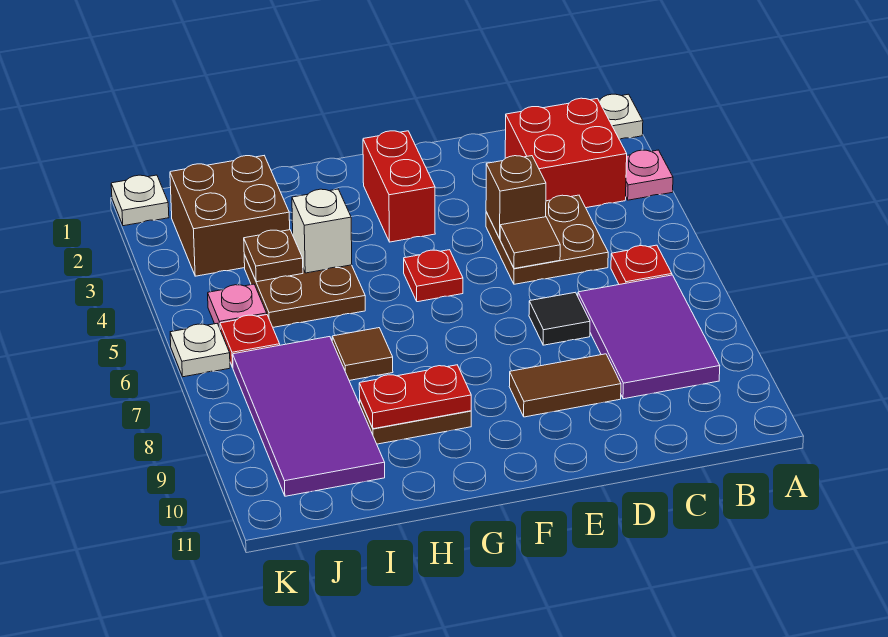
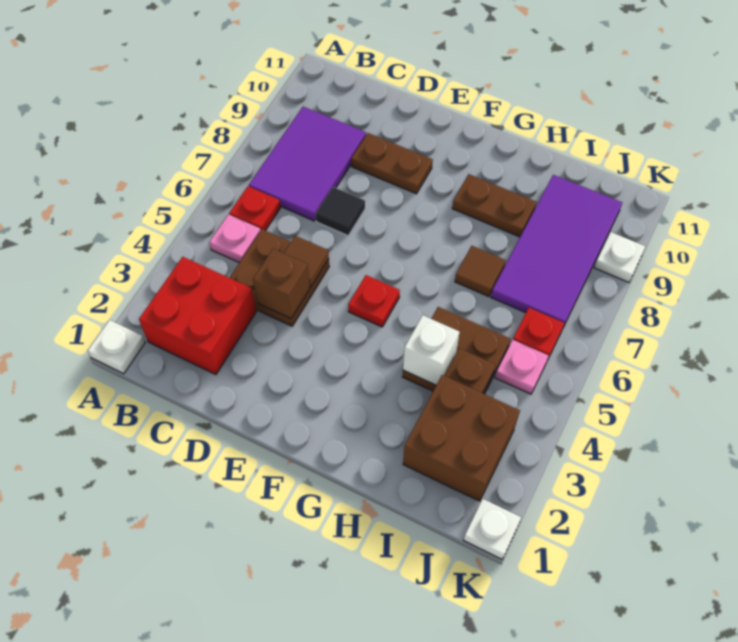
pink plate A3 level 1 -> pink plate B5 level 1
brown tile D9:E9 level 1 -> brown plate D9:E9 level 1
red brick F2:F3 level 1 -> none
red plate G9:H9 level 2 -> none
white plate K6 level 1 -> white plate K9 level 1

